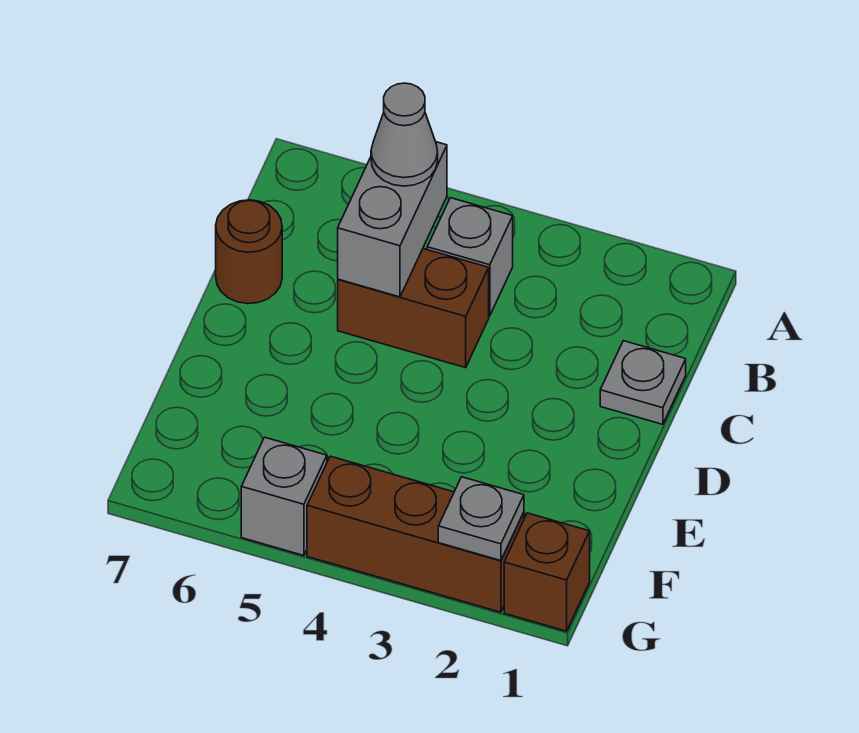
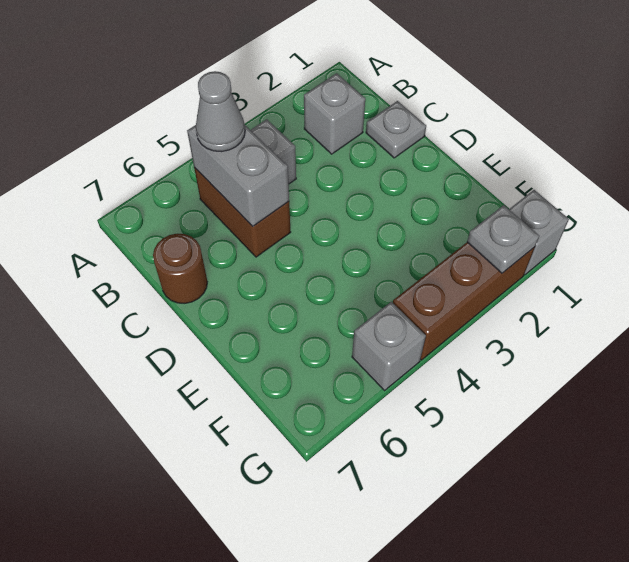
none -> grey brick B2 level 1
brown brick C4:C5 level 1 -> brown brick B5:C5 level 1
brown brick G1 level 1 -> grey brick G1 level 1

